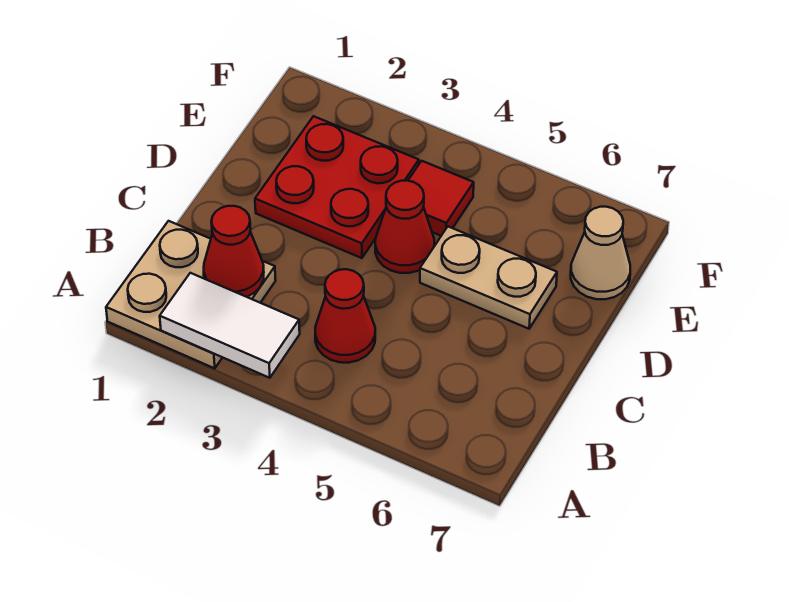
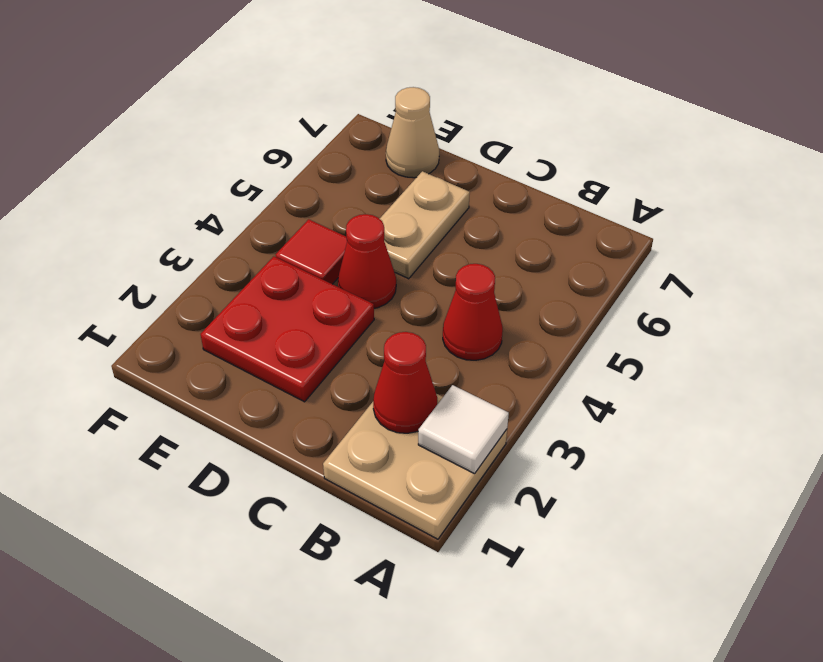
white tile A2:A3 level 2 -> white tile A2 level 2

